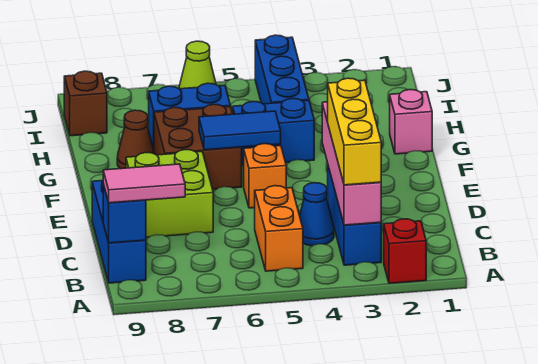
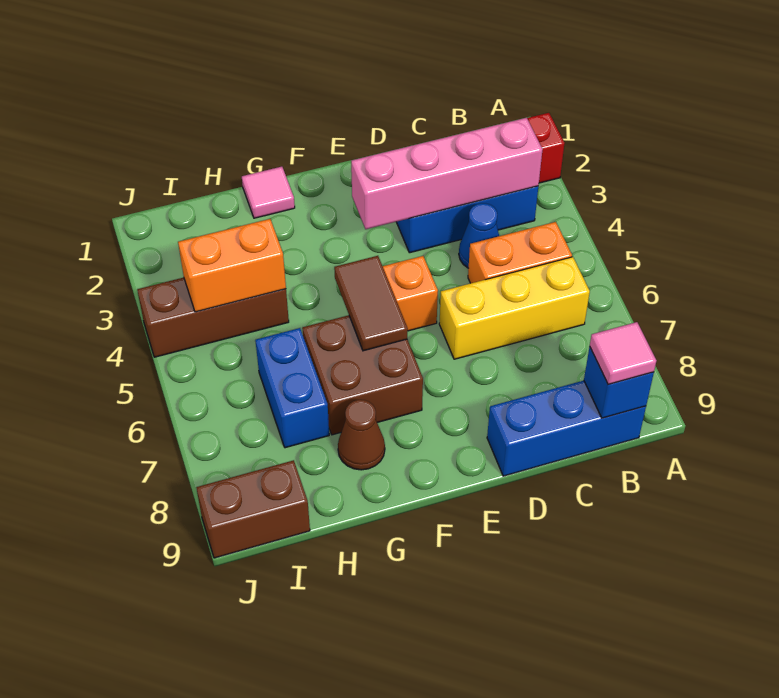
yellow brick B3:D3 level 3 -> yellow brick B6:D6 level 1
pink tile B8:B9 level 3 -> pink tile B9 level 3
lime brick D7:E8 level 1 -> none
blue tile F5:F6 level 2 -> brown tile F5:F6 level 2
pink brick G1 level 1 -> pink tile G1 level 1
blue brick G4:G5 level 1 -> none
blue brick H4:J4 level 1 -> brown brick H4:J4 level 1
none -> orange brick H4:I4 level 2
brown brick I9 level 1 -> brown brick I9:J9 level 1
lime cone J6 level 1 -> none

